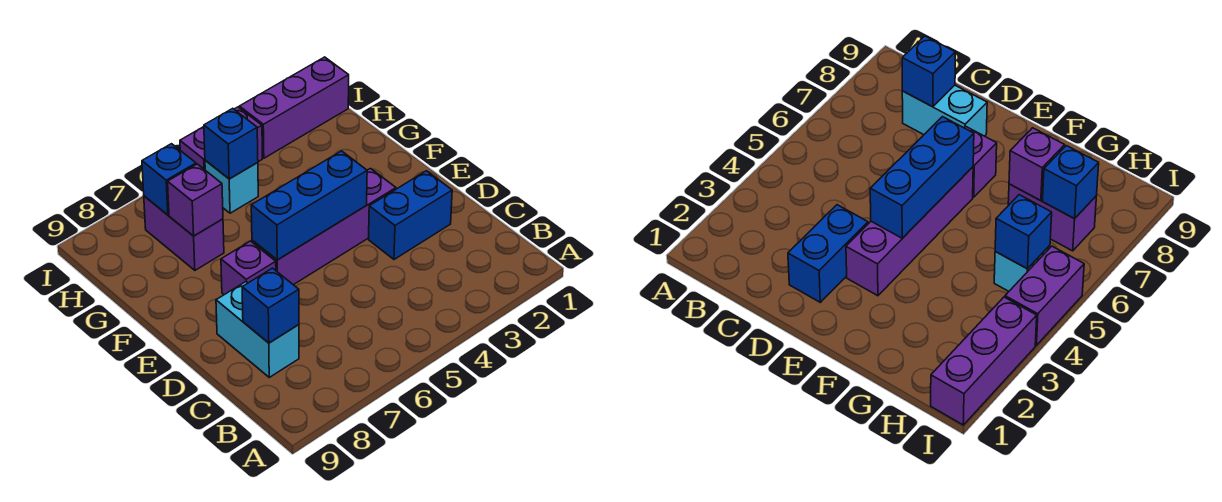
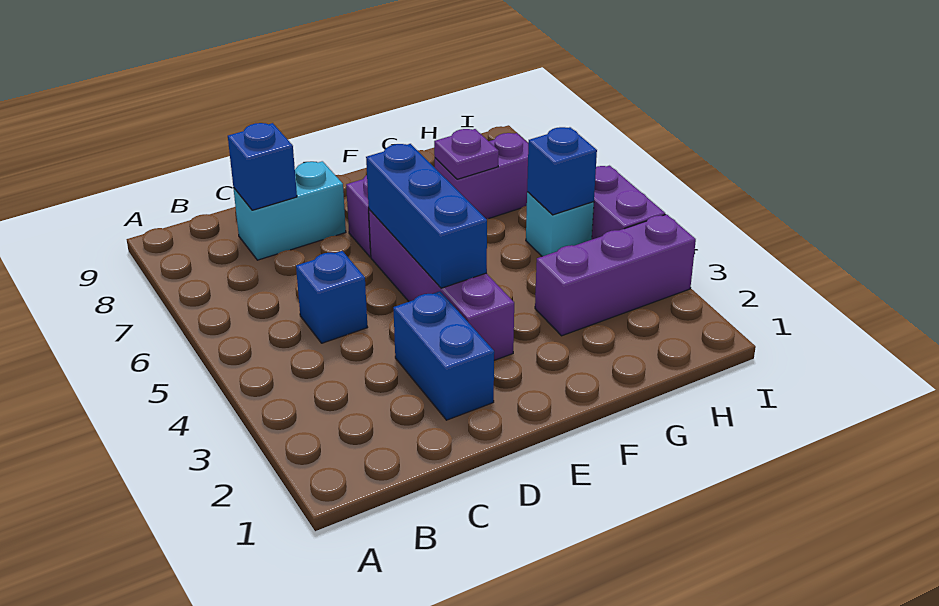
purple brick G7 level 2 -> purple plate G7 level 2
blue brick H7 level 2 -> blue brick C5 level 1
purple brick I1:I3 level 1 -> purple brick G3:I3 level 1

